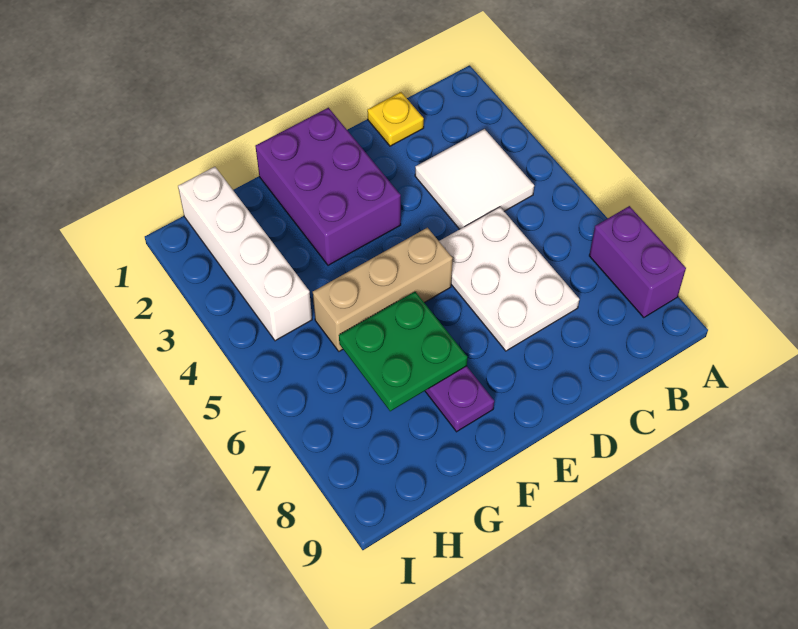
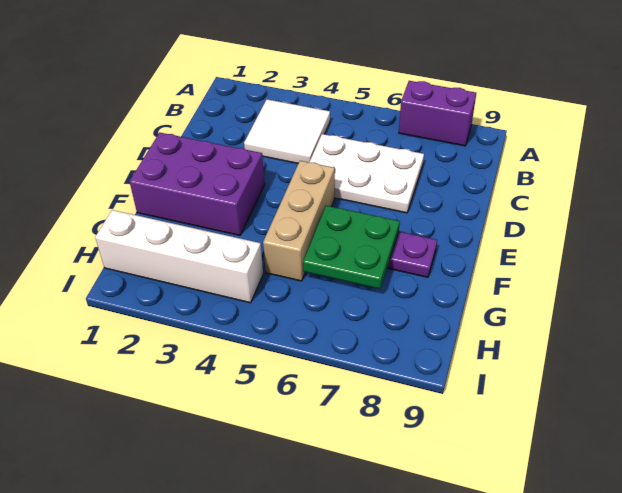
yellow plate C1 level 1 -> none

